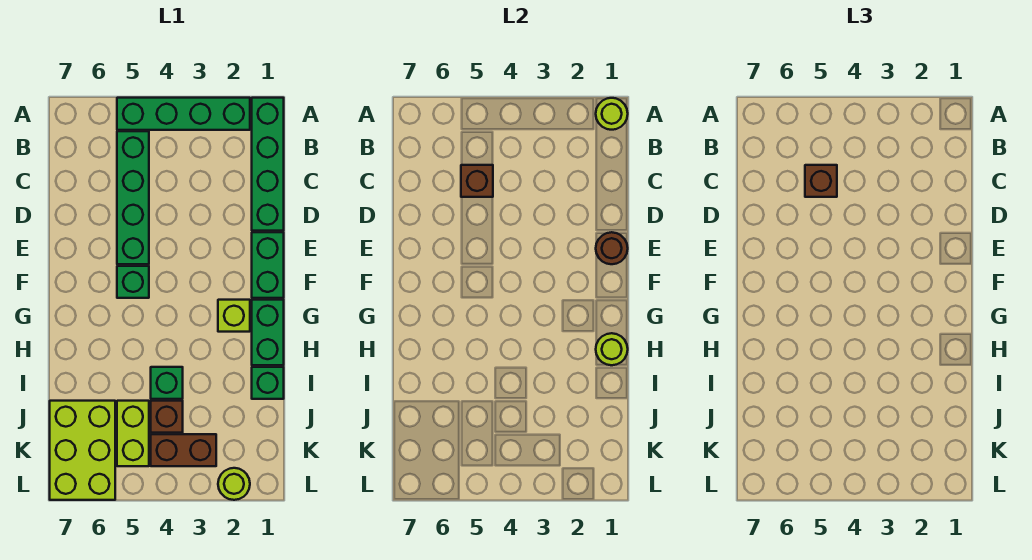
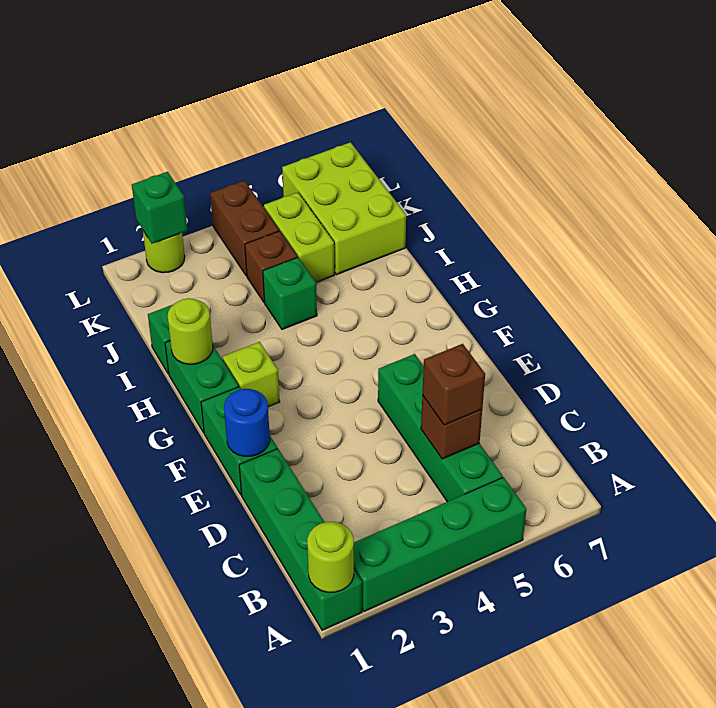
brown round brick E1 level 2 -> blue round brick E1 level 2
green brick F5 level 1 -> green brick L2 level 2
brown brick K3:K4 level 1 -> brown brick K4:L4 level 1

